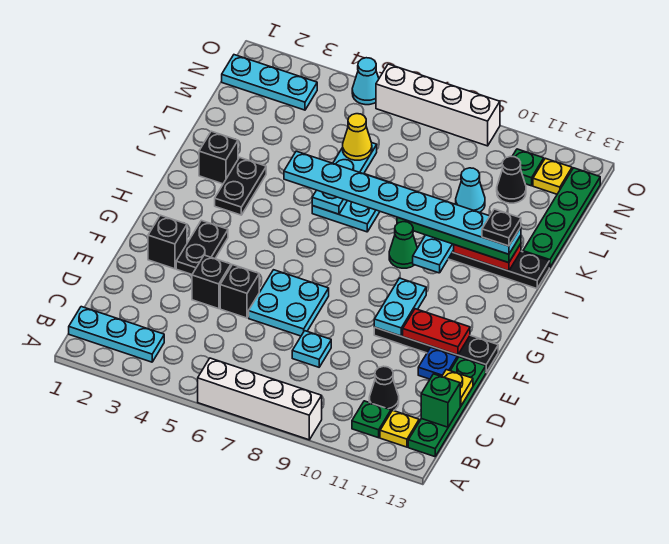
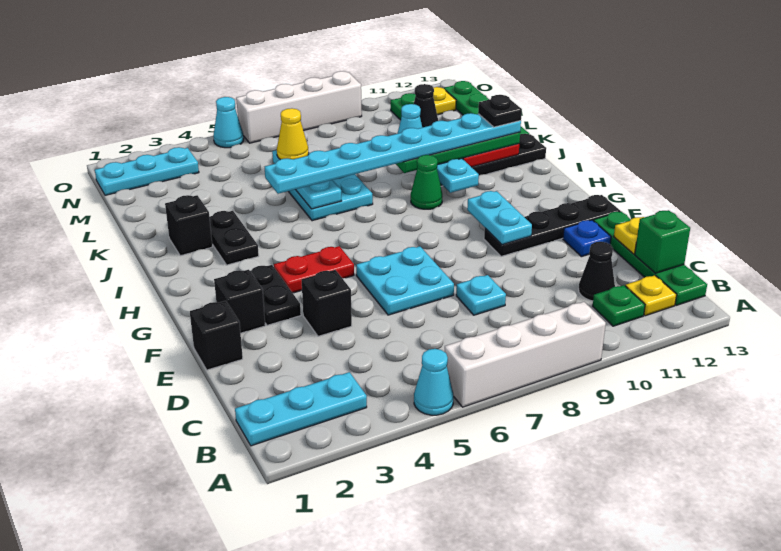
none -> cyan cone A5 level 1
black brick E5 level 1 -> black brick E1 level 1
red plate F11:F12 level 2 -> red plate G4:G5 level 1

